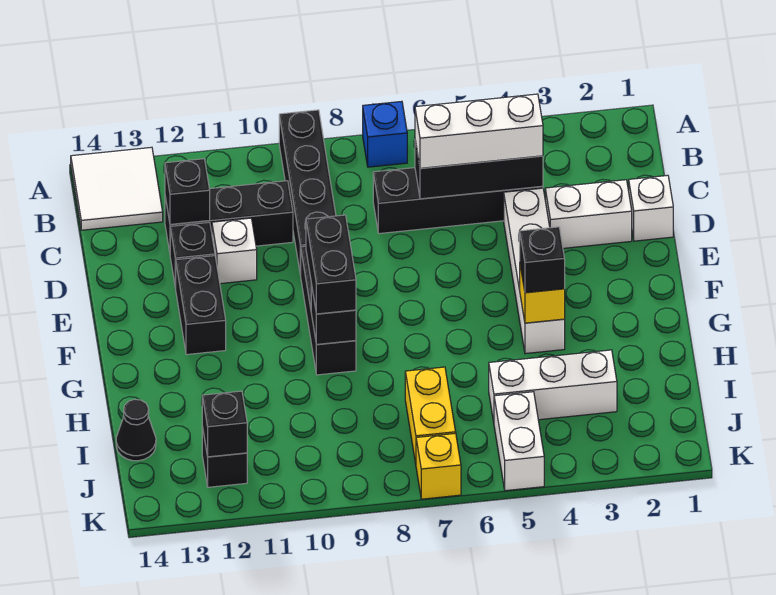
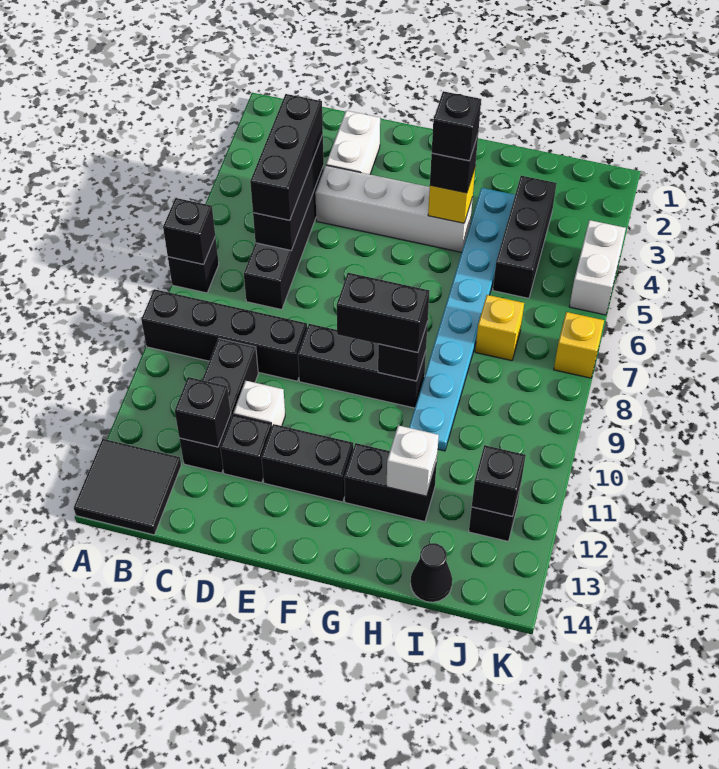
blue brick A7 level 1 -> black brick A7 level 1
none -> black brick A7 level 2
white tile A13:B14 level 1 -> black tile A13:B14 level 1
white brick C4:C6 level 3 -> black brick C4:C6 level 3
white brick D1 level 1 -> white brick H12 level 2
none -> black brick G4 level 4
none -> black brick G12:H12 level 1
none -> cyan plate H3:H10 level 1
white brick I3:I5 level 1 -> black brick I3:I5 level 1
yellow brick I7:J7 level 1 -> yellow brick I7 level 1
white brick J5:K5 level 1 -> white brick K4:K5 level 1

